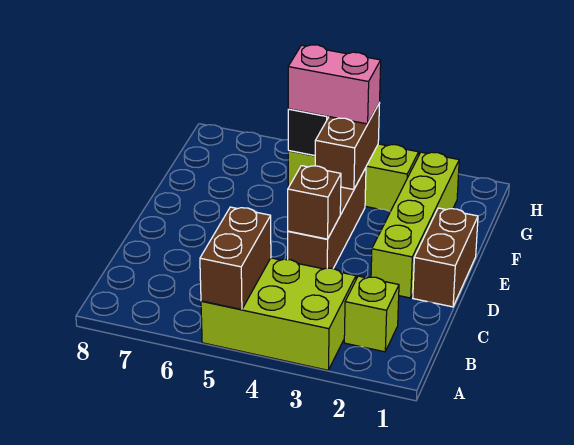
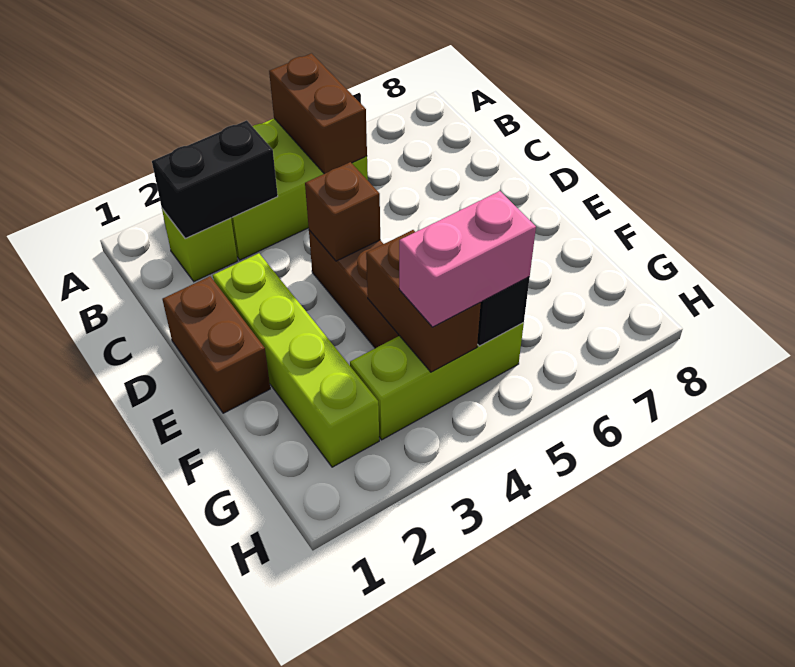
none -> black brick B2:B3 level 2

